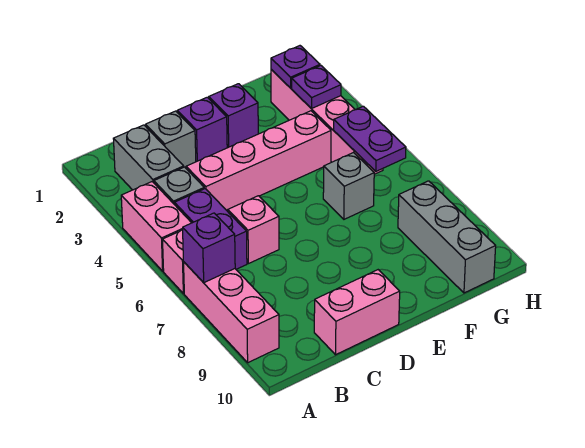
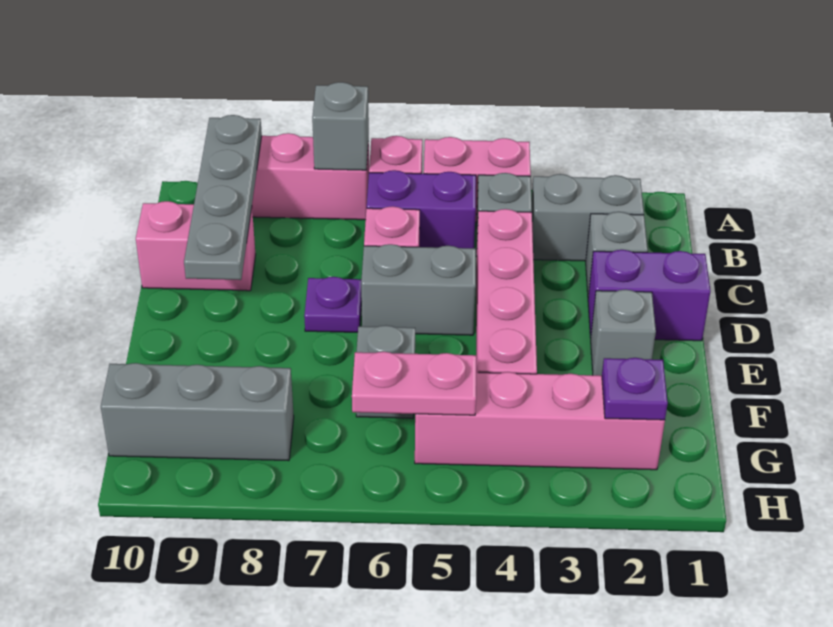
purple brick A7 level 2 -> grey brick A7 level 2
none -> grey plate A9:D9 level 2
pink brick C10:D10 level 1 -> pink brick C9:C10 level 1
purple brick D2 level 1 -> purple brick D1:D2 level 1
none -> grey brick D5:D6 level 1
purple brick E2 level 1 -> grey brick E2 level 1
purple plate G3 level 2 -> purple plate D7 level 1
purple plate G5:G6 level 2 -> pink plate G5:G6 level 2

